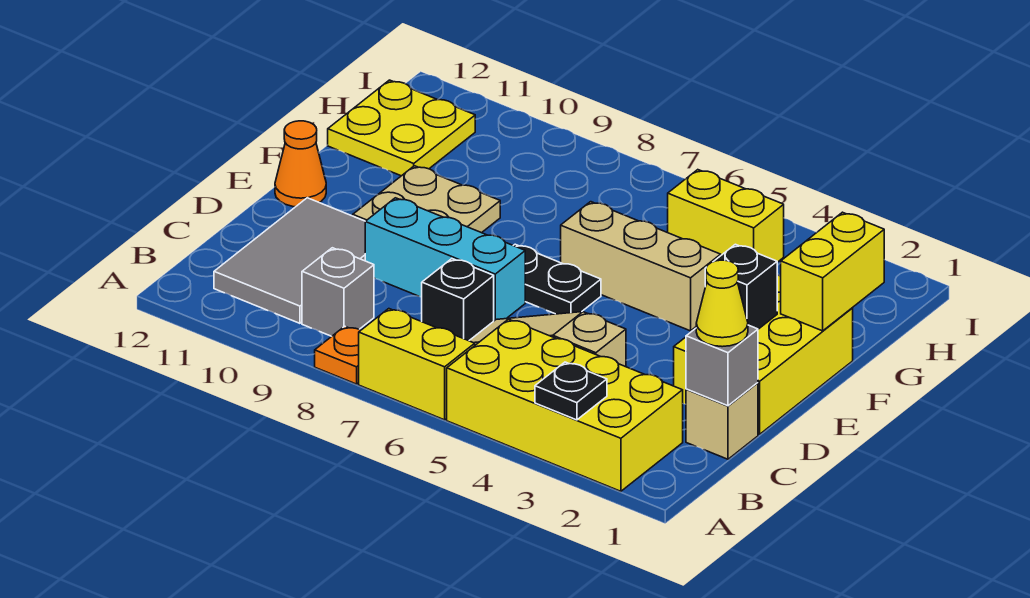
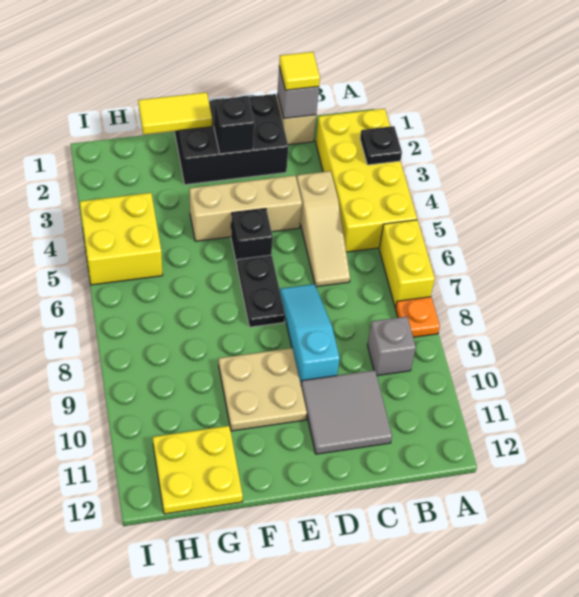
grey tile B10:D11 level 1 -> grey tile C10:D11 level 1
yellow cone C1 level 3 -> yellow tile C1 level 3
black brick C7 level 1 -> black brick E5 level 1
yellow brick D1:F2 level 1 -> black brick D1:F2 level 1
cyan brick D7:D9 level 1 -> cyan slope D7:D9 level 1 top 9
orange cone E12 level 1 -> none
yellow brick F1:G1 level 2 -> yellow tile F1:G1 level 2
tan brick F4:F6 level 1 -> tan brick D4:F4 level 1
yellow brick H4:H5 level 1 -> yellow brick H4:I5 level 1

